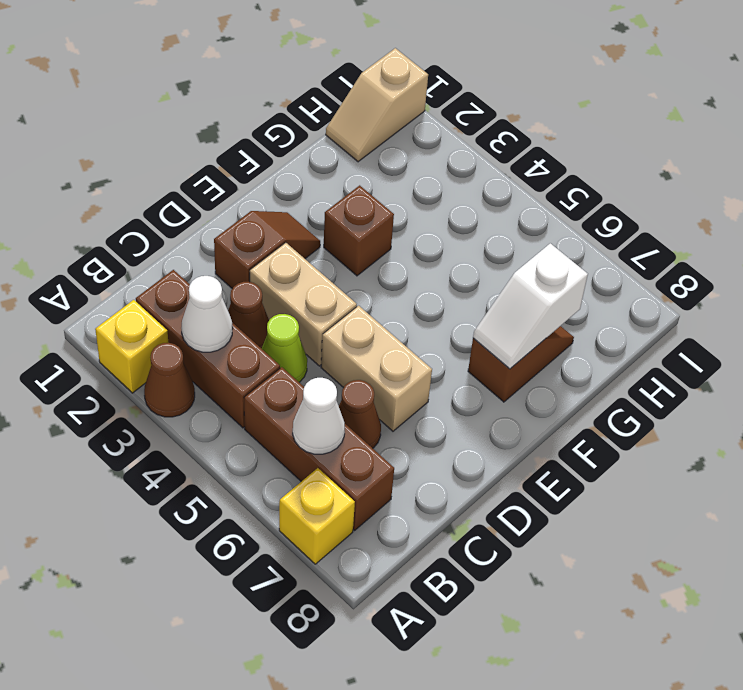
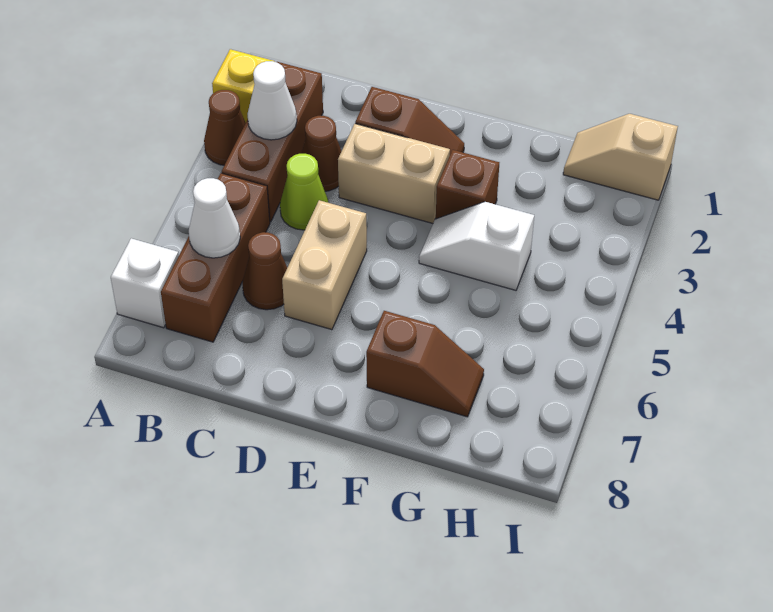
yellow brick A7 level 1 -> white brick A7 level 1
tan brick D3:D4 level 1 -> tan brick D3:E3 level 1
white slope F7:G7 level 2 top G -> white slope F4:G4 level 1 top G

